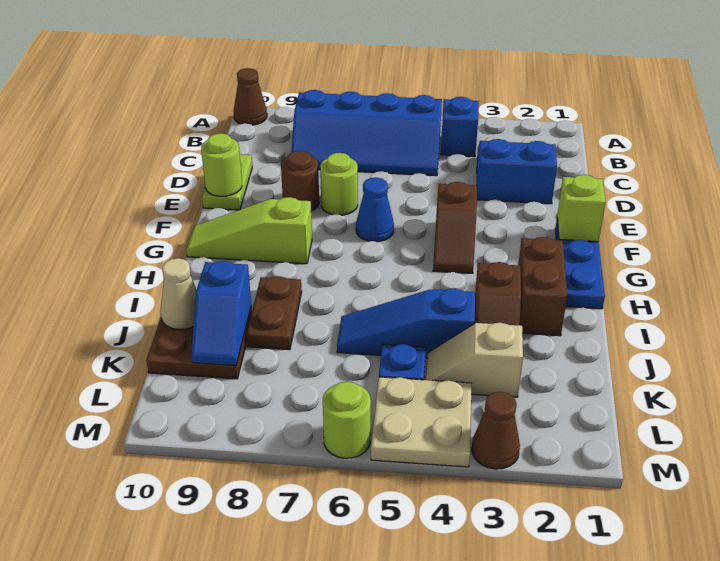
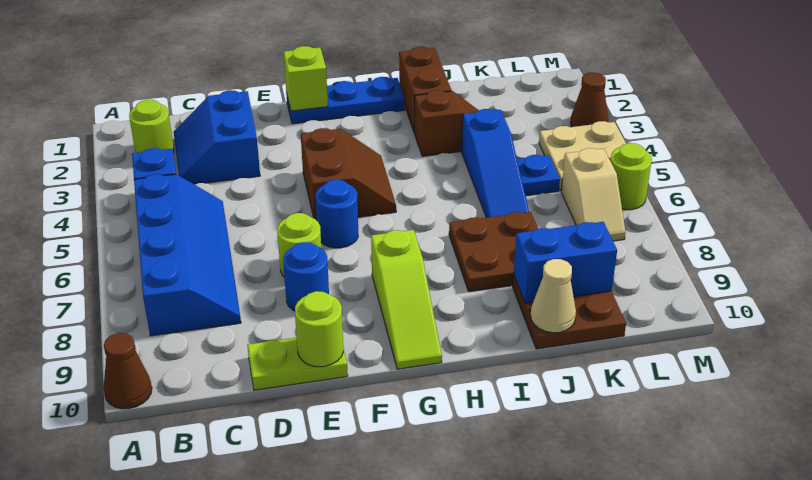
none -> lime round brick B2 level 1
brown round brick E8 level 1 -> blue round brick E8 level 1
brown slope F4:G4 level 1 top F -> brown slope F4:G5 level 1 top F
blue cone F6 level 1 -> blue round brick F6 level 1
brown brick H2:I2 level 1 -> brown brick I1:I2 level 1
brown plate I8:J8 level 1 -> brown plate I7:J8 level 1
blue slope J9:K9 level 2 top J -> blue brick J9:K9 level 2
tan slope K3:K4 level 1 top 3 -> tan slope L6:L7 level 1 top 6

